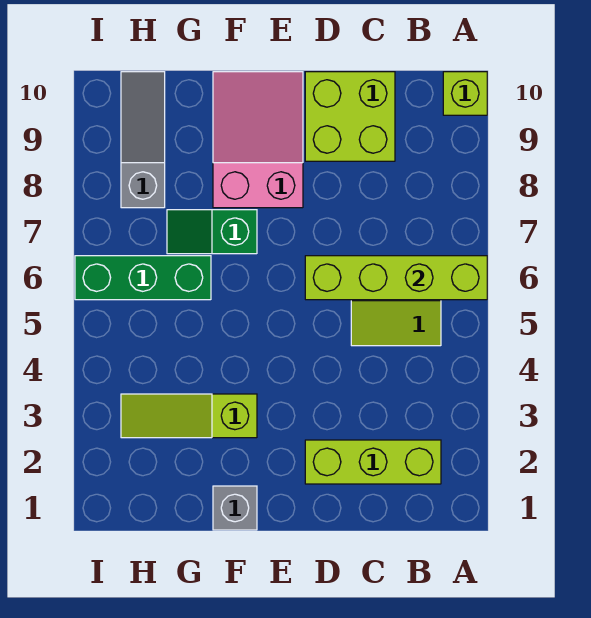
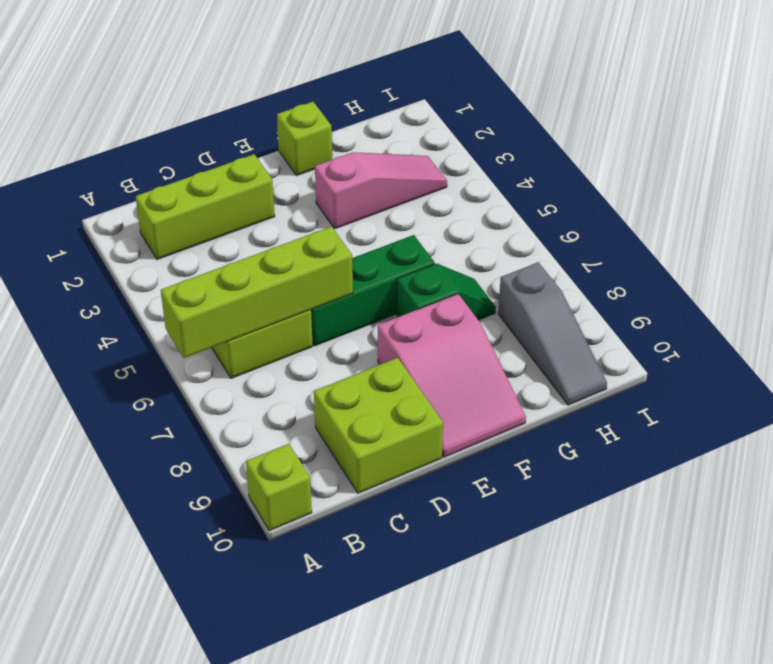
grey brick F1 level 1 -> lime brick F1 level 1
lime slope F3:H3 level 1 top F -> pink slope F3:H3 level 1 top F
green brick G6:I6 level 1 -> green brick D6:F6 level 1

